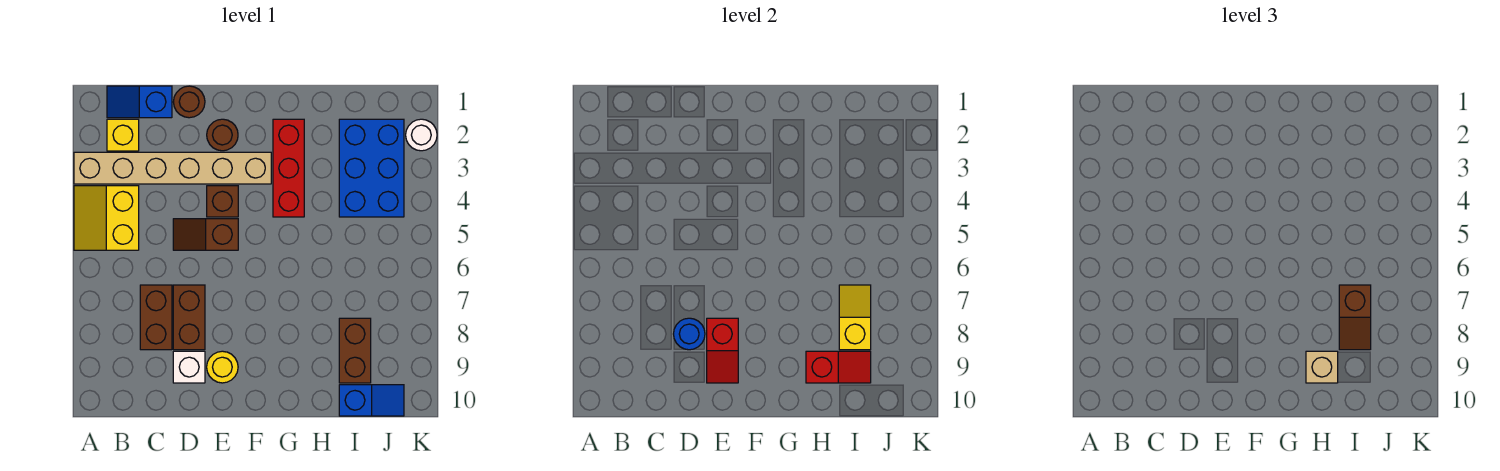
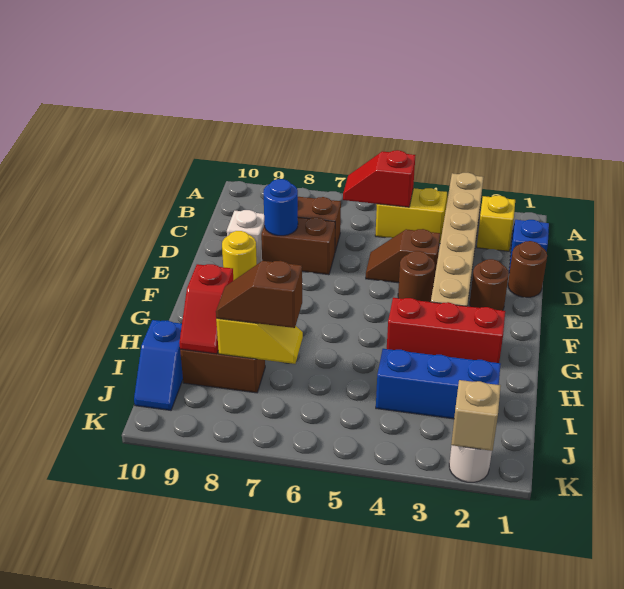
brown slope D5:E5 level 1 top E -> brown slope D4:D5 level 1 top 4
brown brick E4 level 1 -> brown round brick E4 level 1
red slope E8:E9 level 2 top 8 -> red slope B5:B6 level 2 top 5
tan brick H9 level 3 -> tan brick K2 level 2
blue brick I2:J4 level 1 -> blue brick I2:I4 level 1

